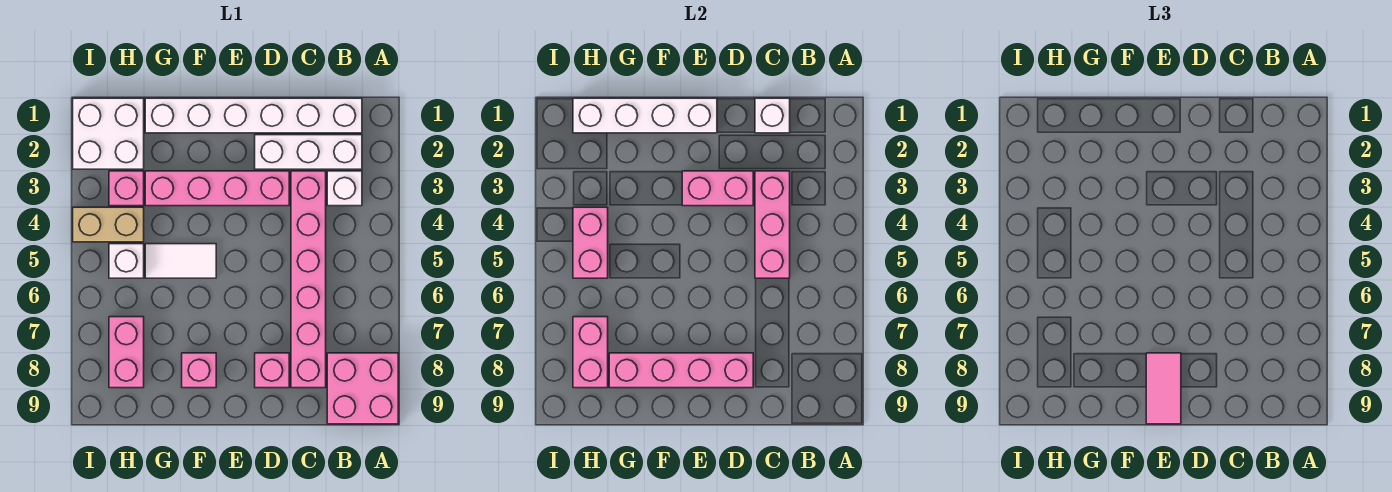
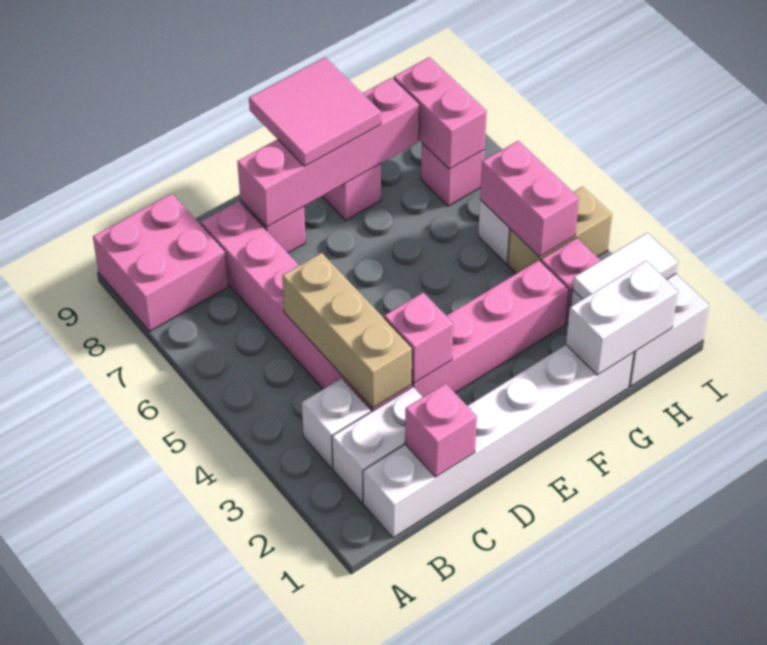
white brick B2:D2 level 1 -> white brick B2:C2 level 1
white brick C1 level 2 -> pink brick C1 level 2
pink brick C3:C5 level 2 -> tan brick C3:C5 level 2
pink brick D3:E3 level 2 -> pink brick D3 level 2
white brick E1:H1 level 2 -> white brick G1:H1 level 2
pink tile E8:E9 level 3 -> pink tile E8:F9 level 3
white tile F5:G5 level 1 -> white tile H2:I2 level 2
pink brick H7:H8 level 1 -> pink brick H7 level 1

